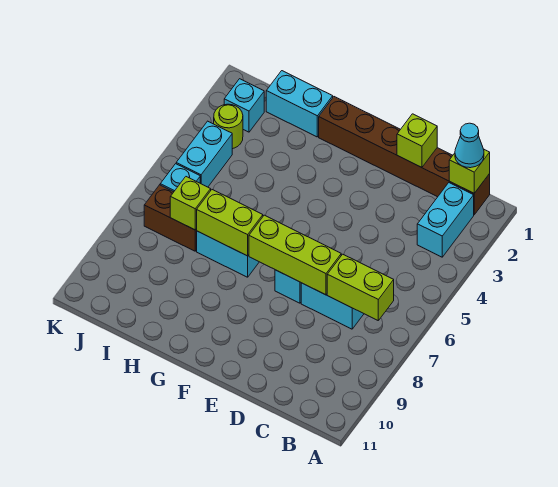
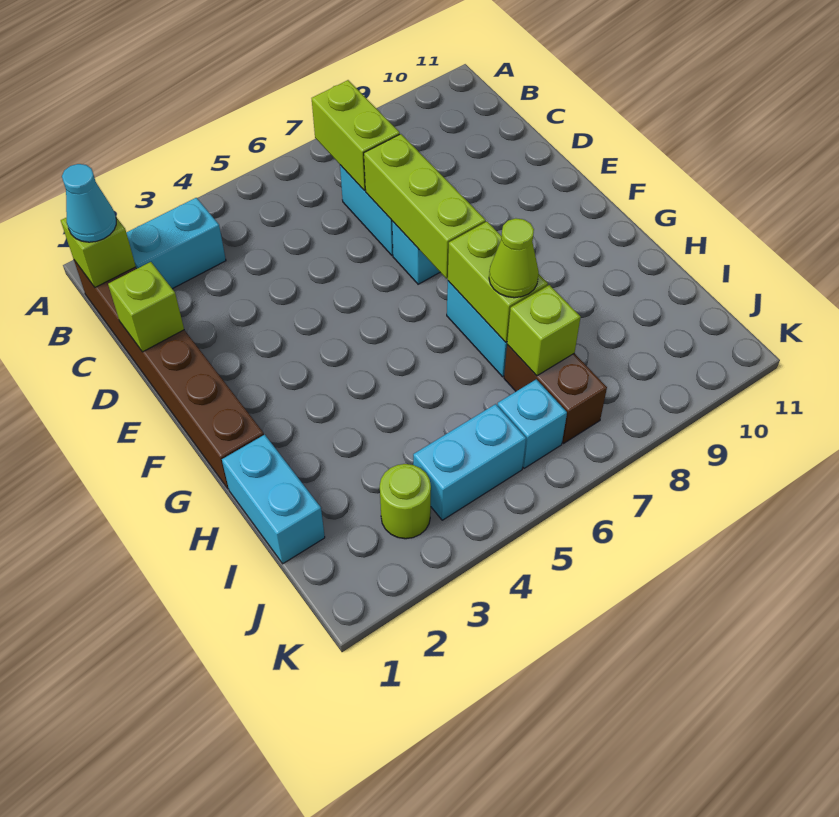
none -> lime cone H7 level 3
cyan brick J2 level 1 -> none

